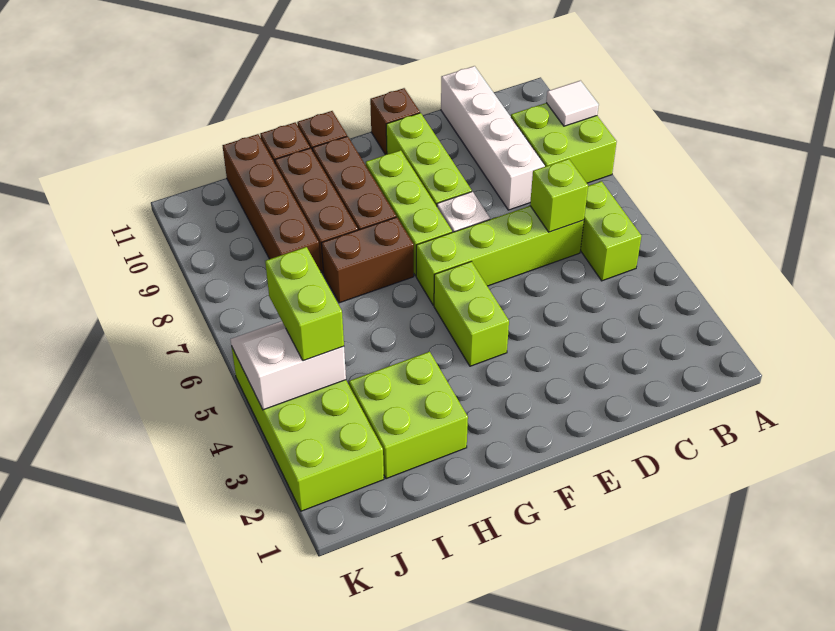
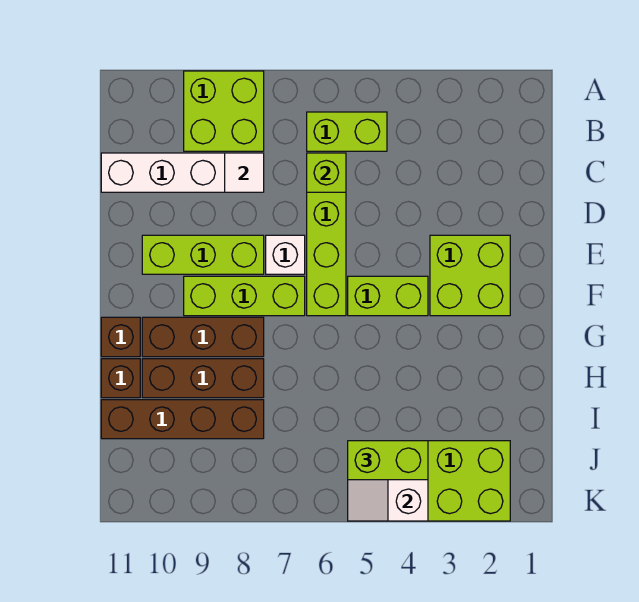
white tile A9 level 2 -> white tile C8 level 2
brown brick E11 level 1 -> none
brown brick G7:H7 level 1 -> none
lime brick H2:I3 level 1 -> lime brick E2:F3 level 1

